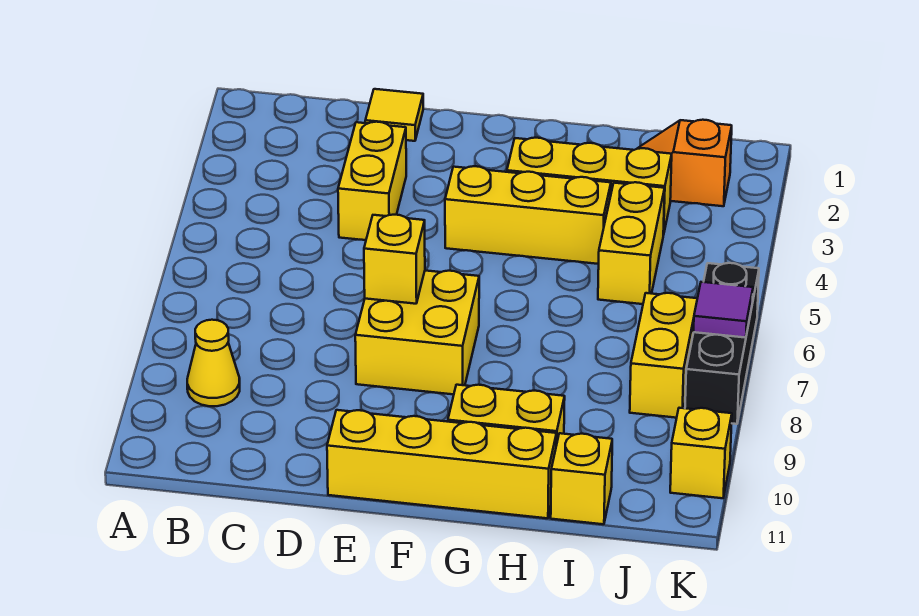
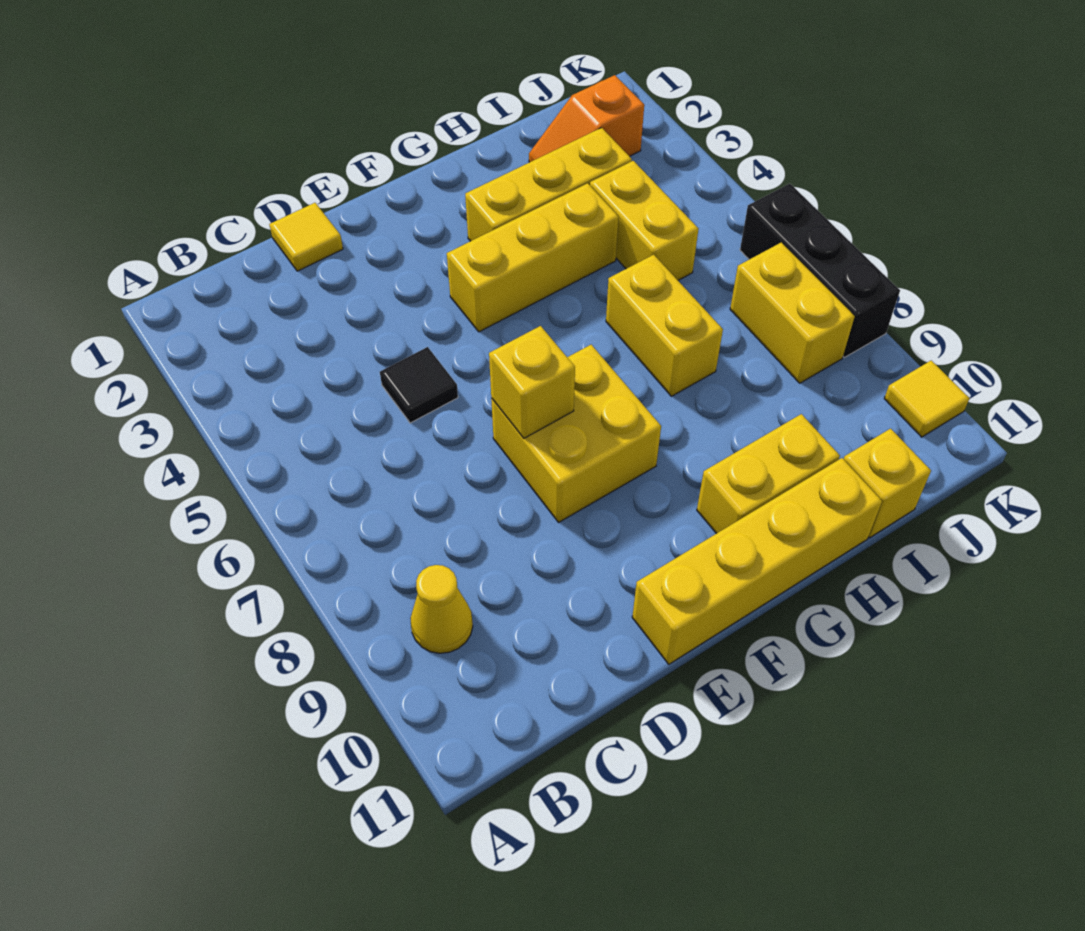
yellow brick D3:D4 level 1 -> yellow brick H6:H7 level 1
none -> black tile D5 level 1
purple tile K7 level 2 -> none
yellow brick K10 level 1 -> yellow tile K10 level 1

